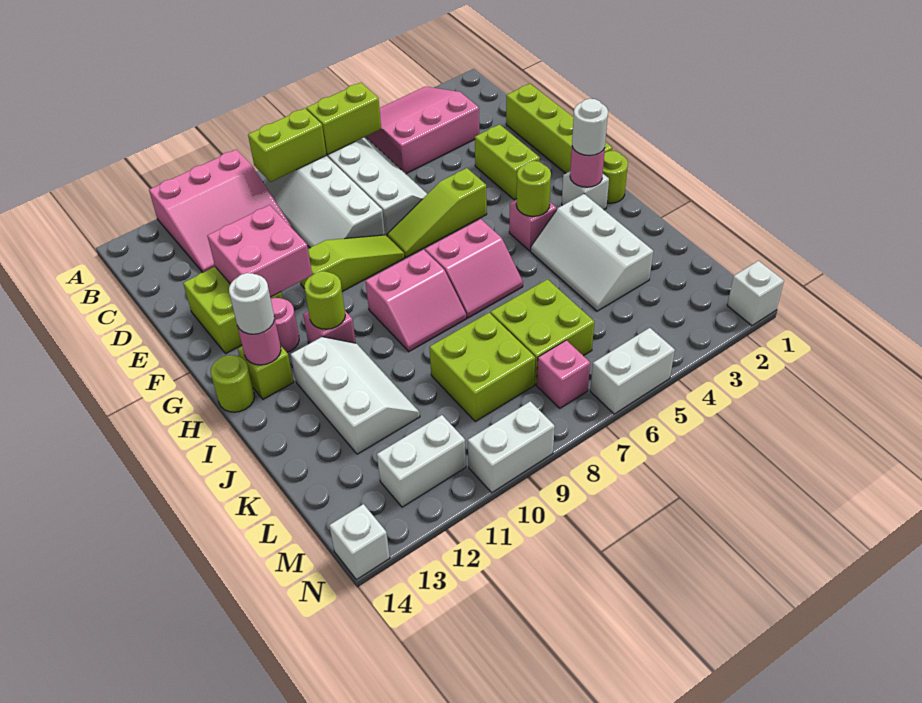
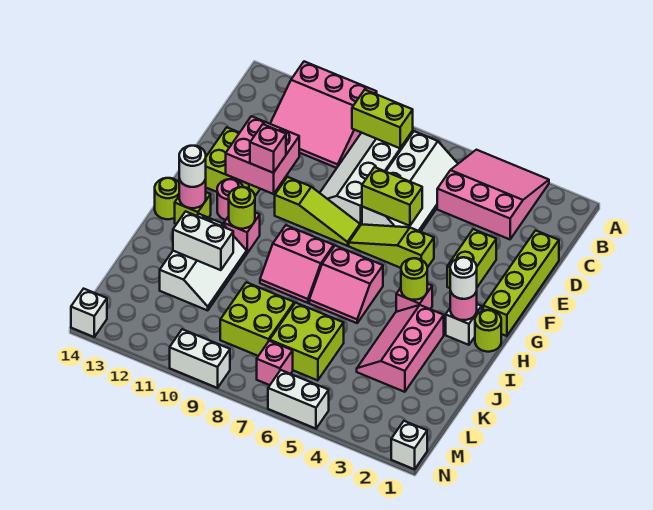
lime brick B6:B7 level 2 -> lime brick E6:E7 level 2
none -> pink brick F11 level 3
white slope I3:K4 level 1 top 3 -> pink slope I3:K4 level 1 top 3
white brick M11:M12 level 1 -> white brick J11:J12 level 2

